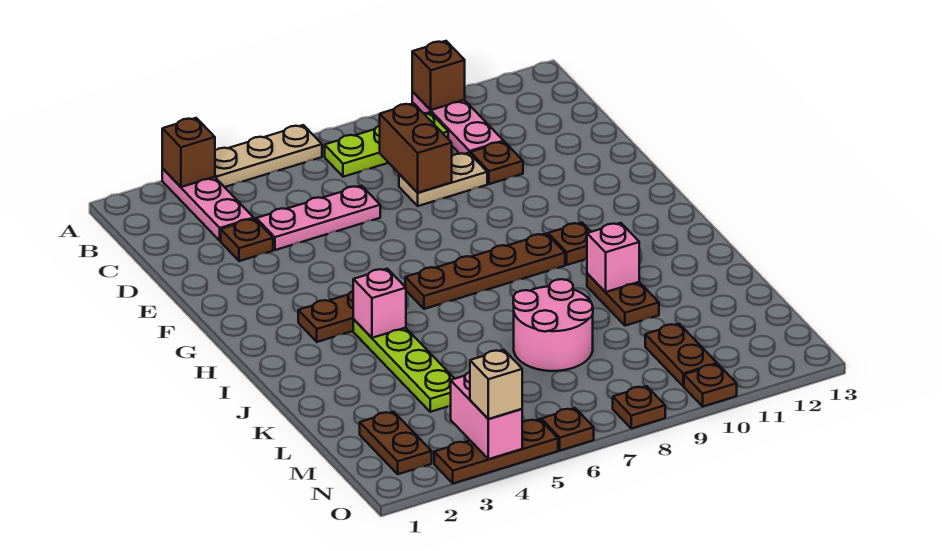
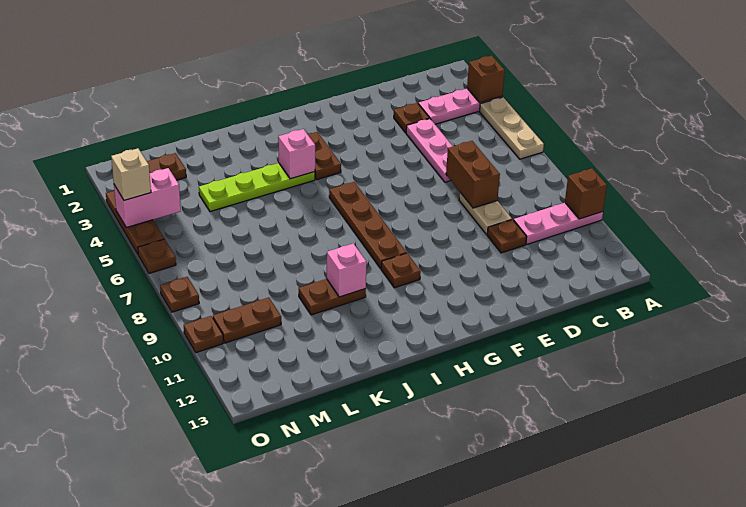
lime plate B7:B9 level 1 -> none
brown brick C8:D8 level 2 -> brown brick D7:D8 level 2
pink round brick K7:L8 level 1 -> none

